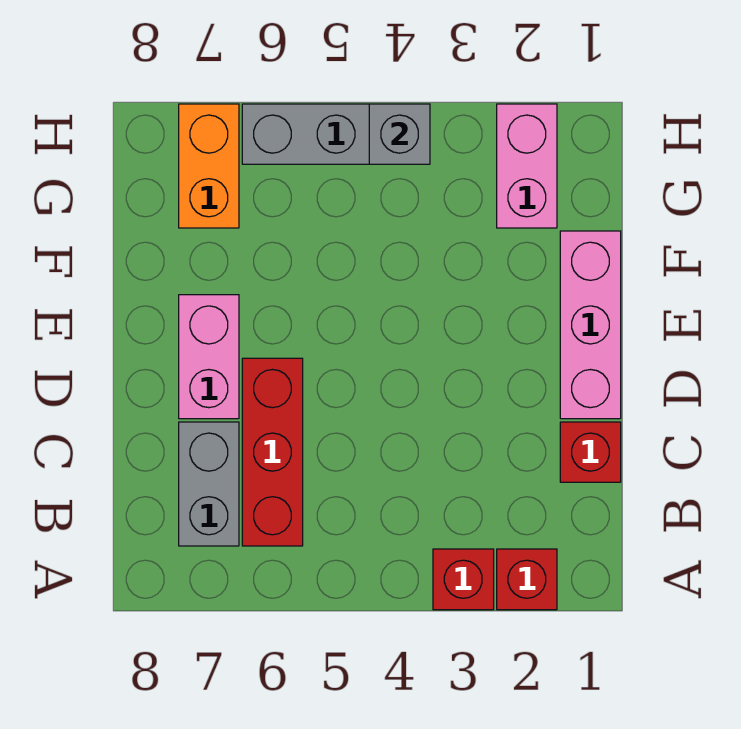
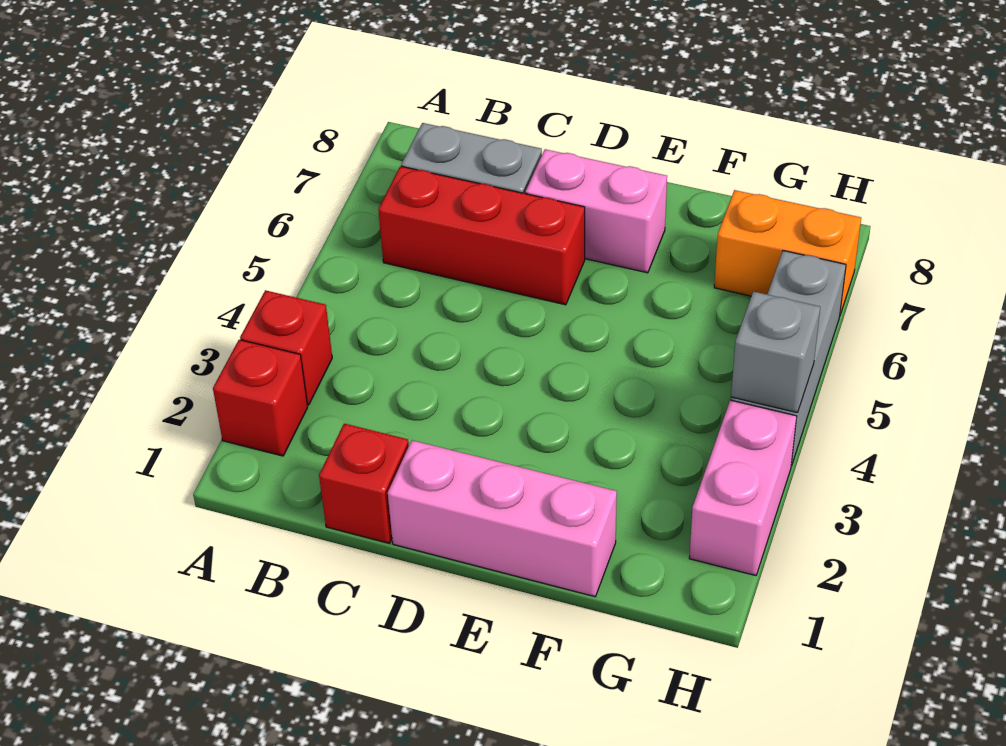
pink brick G2:H2 level 1 -> pink brick H2:H3 level 1

